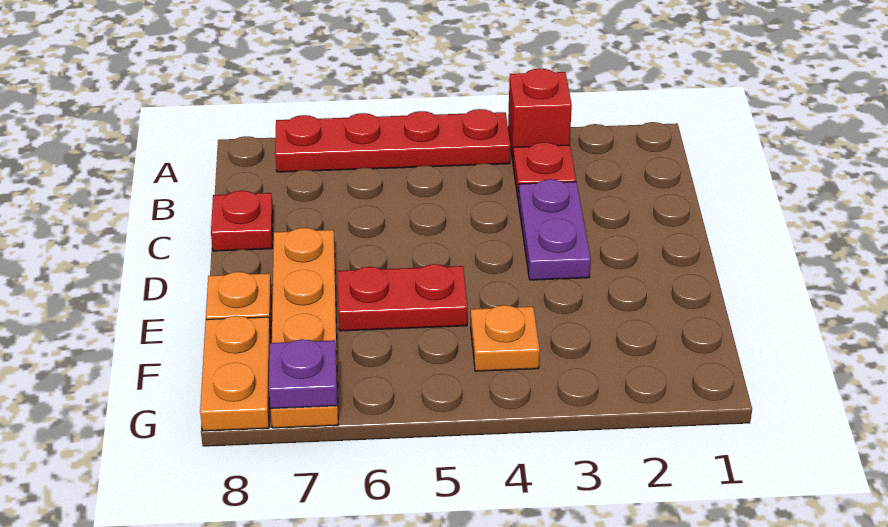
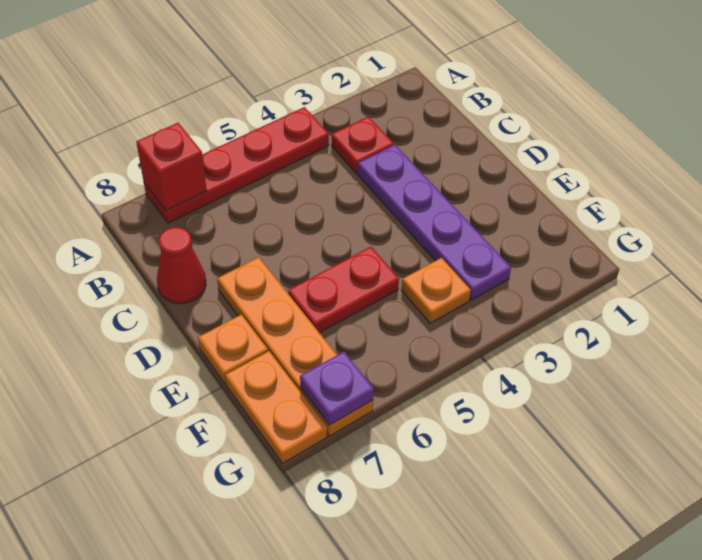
red brick A3 level 1 -> red brick A7 level 2
purple plate C3:D3 level 1 -> purple plate C3:F3 level 1
red plate C8 level 1 -> red cone C8 level 1

